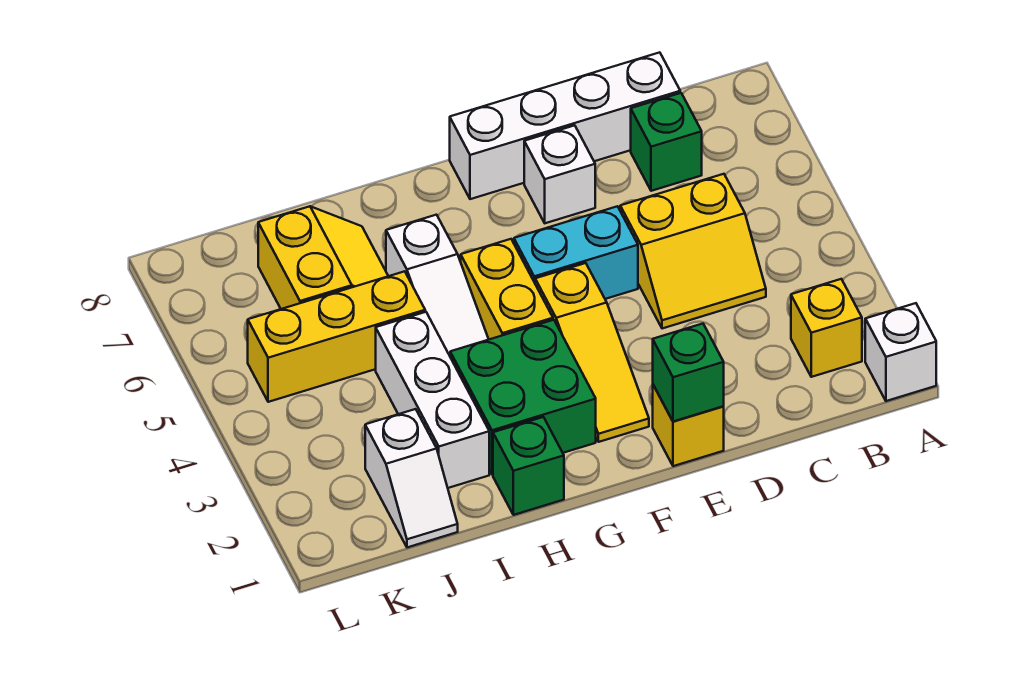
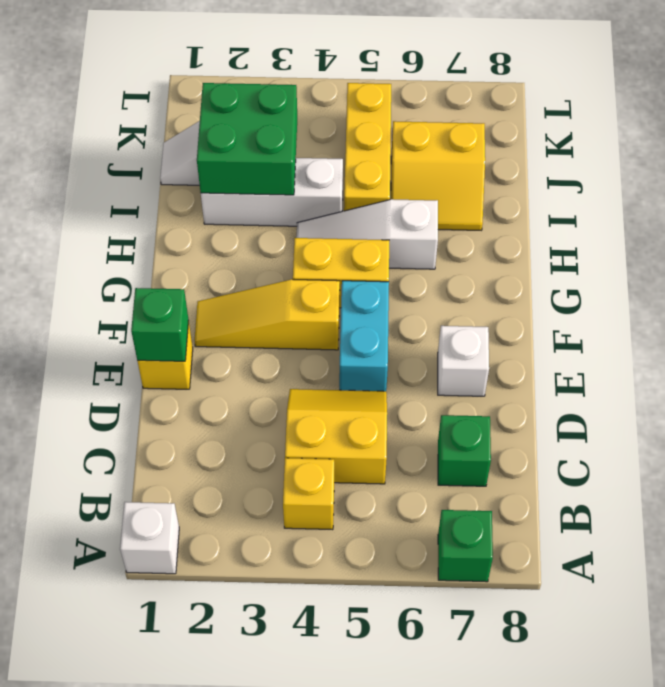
yellow brick B2 level 1 -> yellow brick B4 level 1
yellow slope C4:D5 level 1 top 5 -> yellow slope C4:D5 level 1 top C
white brick C8:F8 level 1 -> none
green brick G2:H3 level 1 -> green brick I2:J3 level 2
green brick H1 level 1 -> green brick A7 level 1

